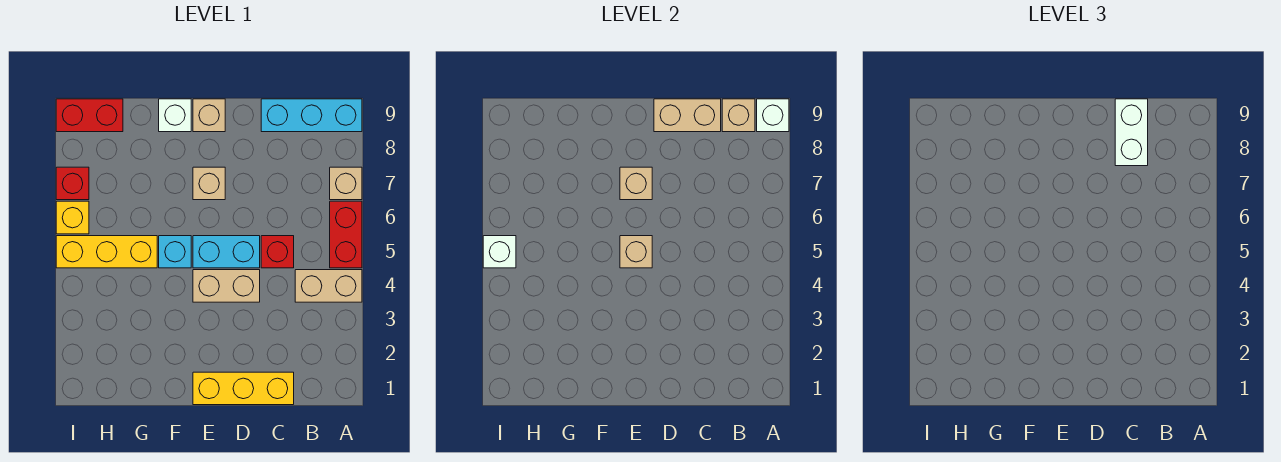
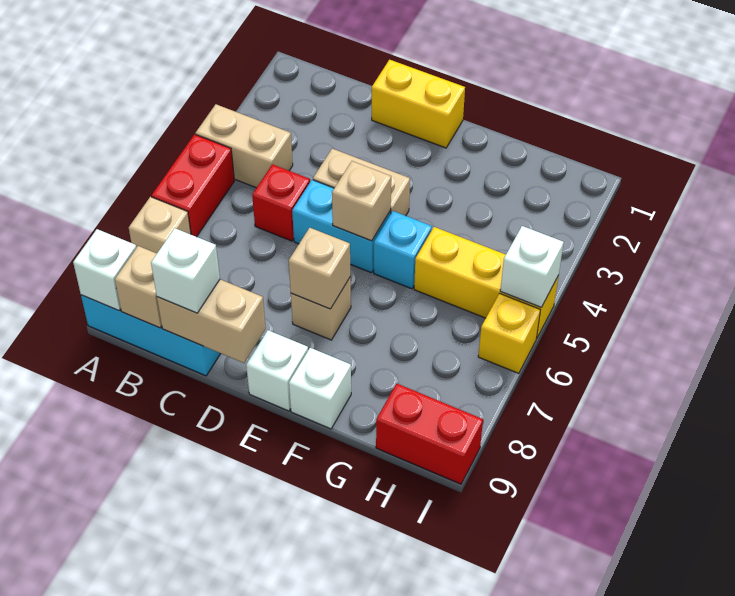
yellow brick C1:E1 level 1 -> yellow brick D1:E1 level 1
white brick C8:C9 level 3 -> white brick C9 level 3
tan brick E9 level 1 -> white brick E9 level 1
red brick I7 level 1 -> none

